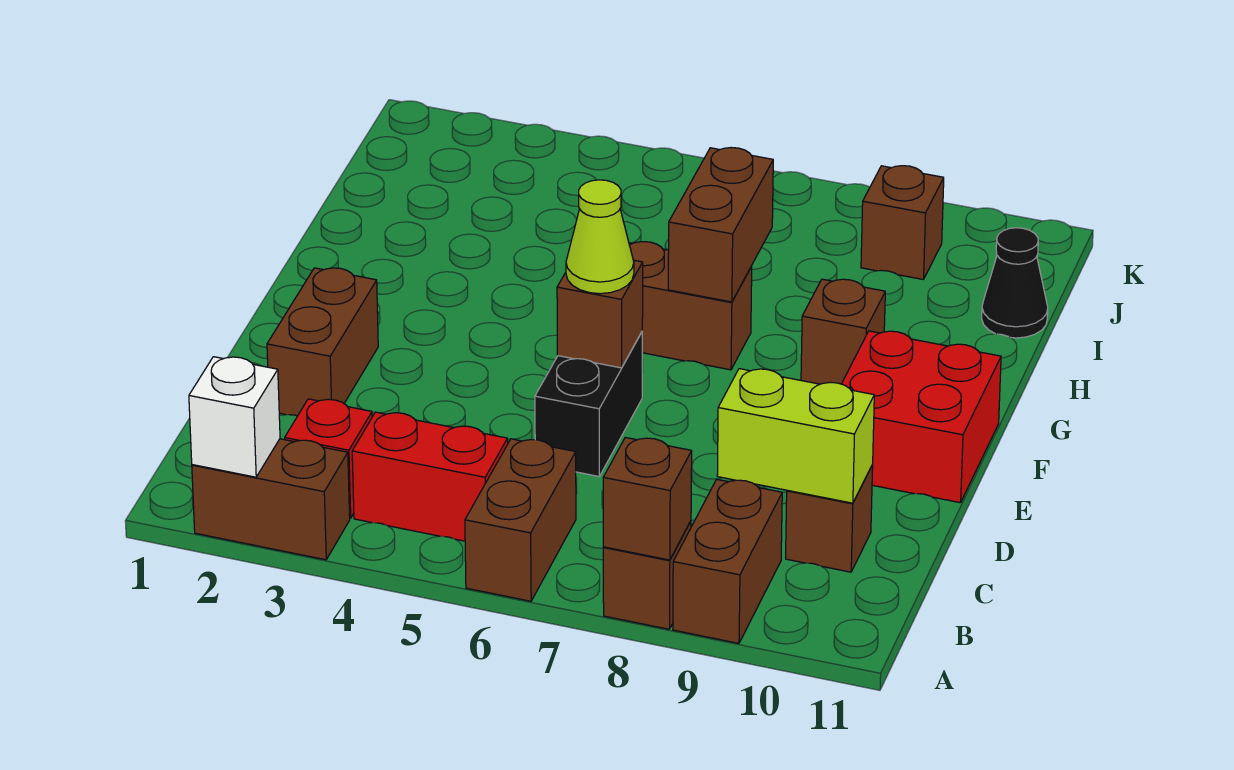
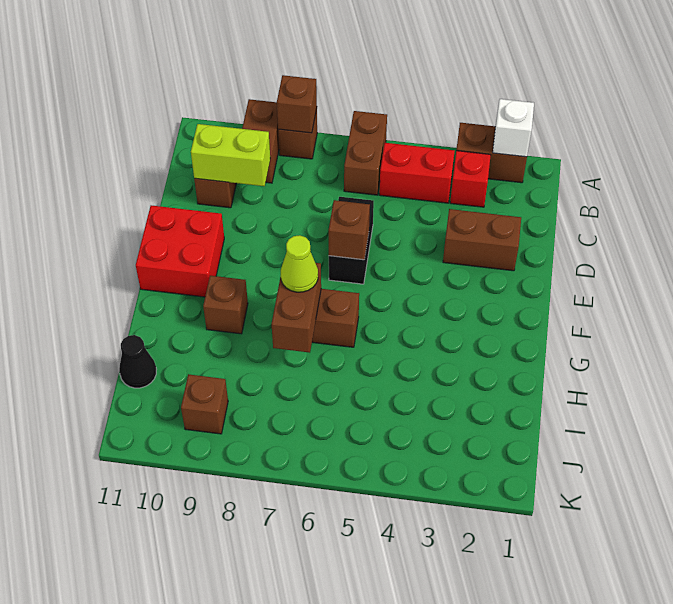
brown brick D2:E2 level 1 -> brown brick D2:D3 level 1
lime cone E6 level 3 -> lime cone G7 level 3

